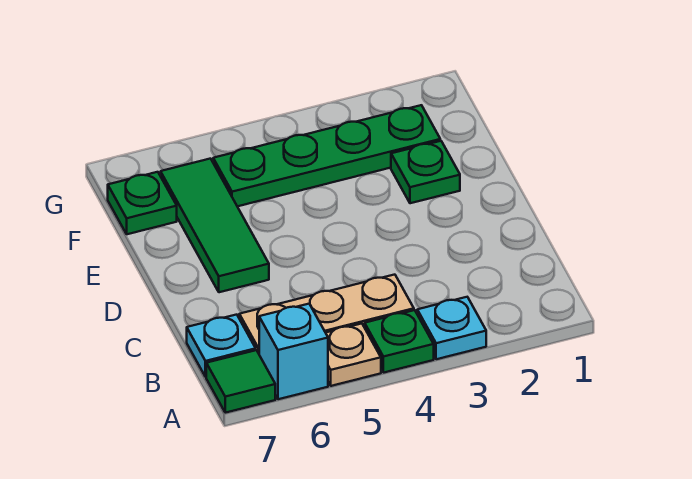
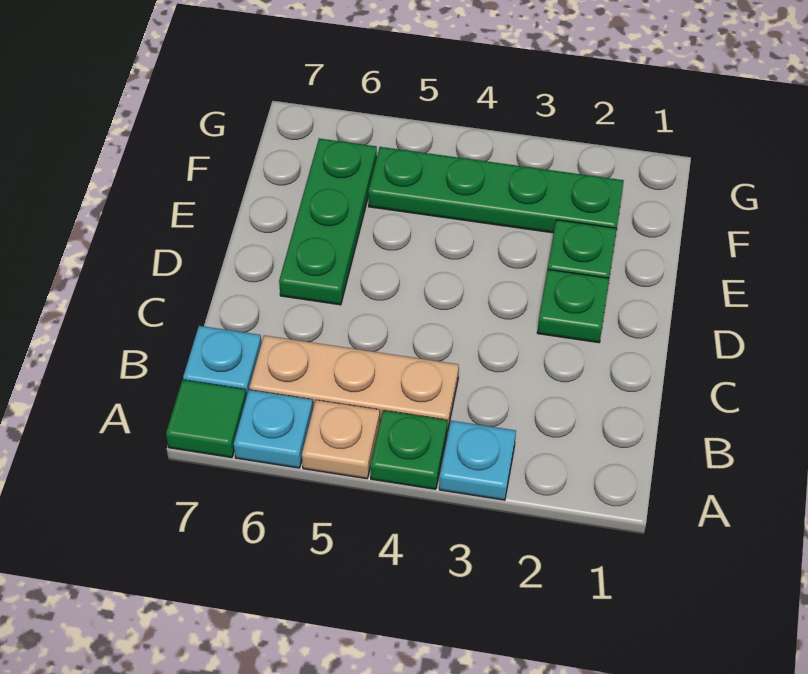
cyan brick A6 level 1 -> cyan plate A6 level 1
green tile D6:F6 level 1 -> green plate D6:F6 level 1
green plate F7 level 1 -> green plate D2 level 1

